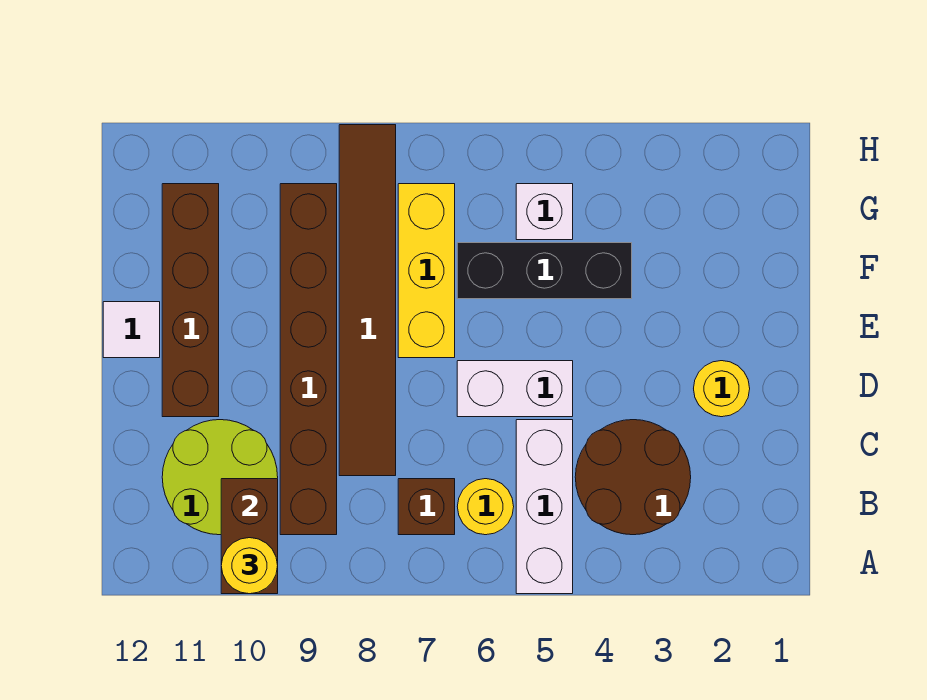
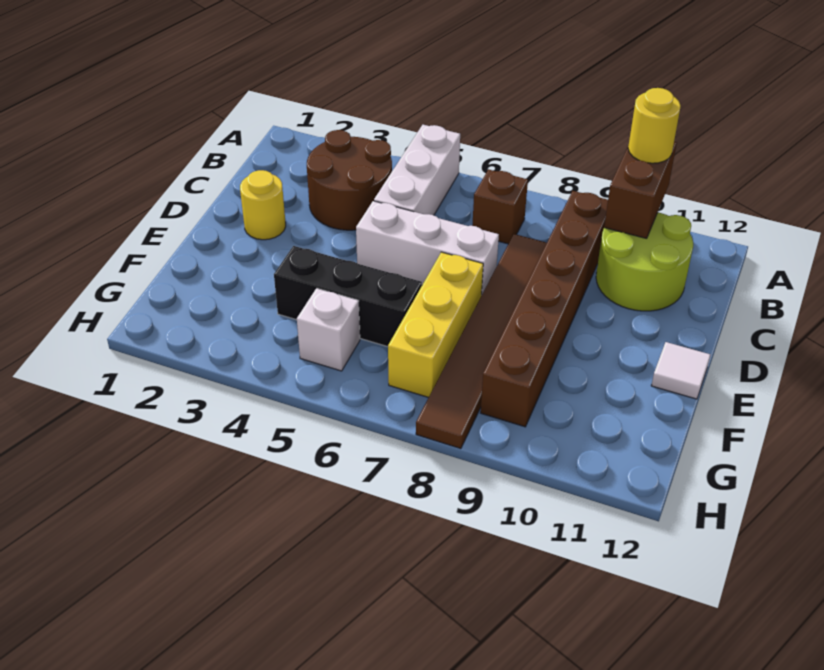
yellow round brick B6 level 1 -> none
white brick D5:D6 level 1 -> white brick D5:D7 level 1
brown brick D11:G11 level 1 -> none

